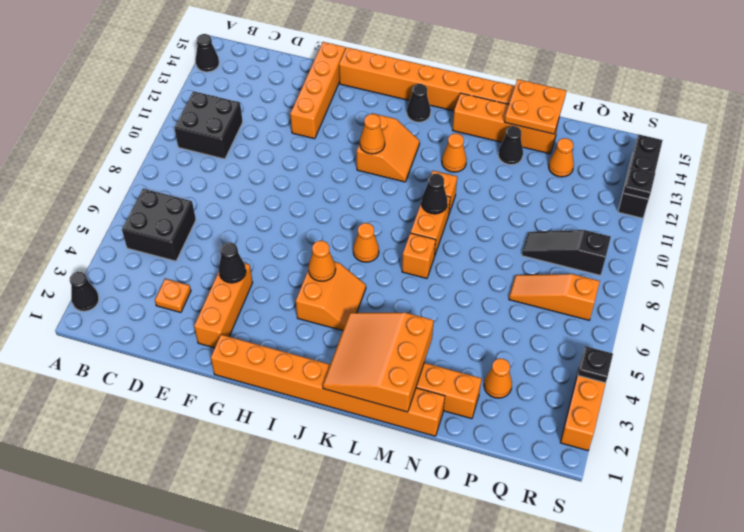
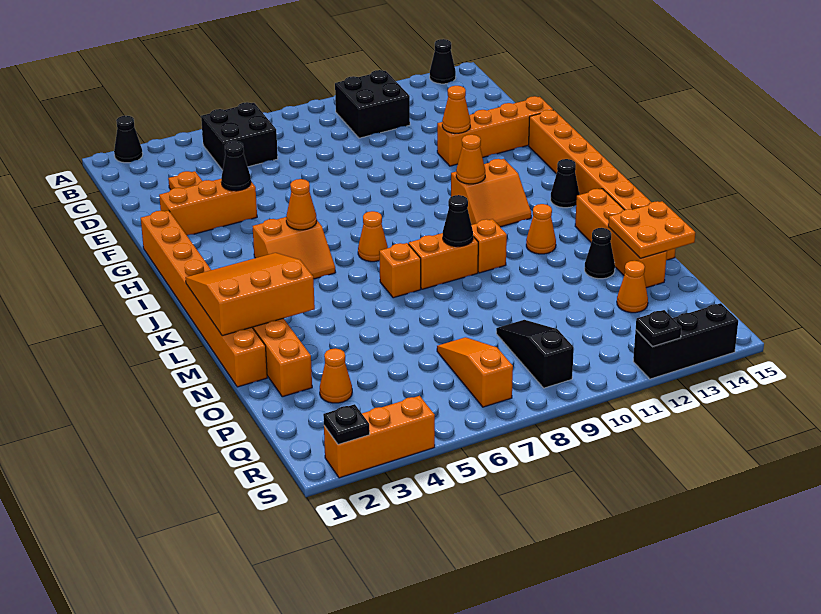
none -> orange cone F12 level 2
black plate S4 level 2 -> black plate S2 level 2

